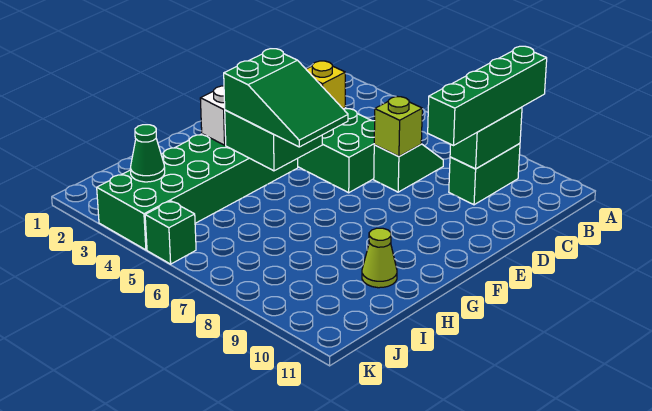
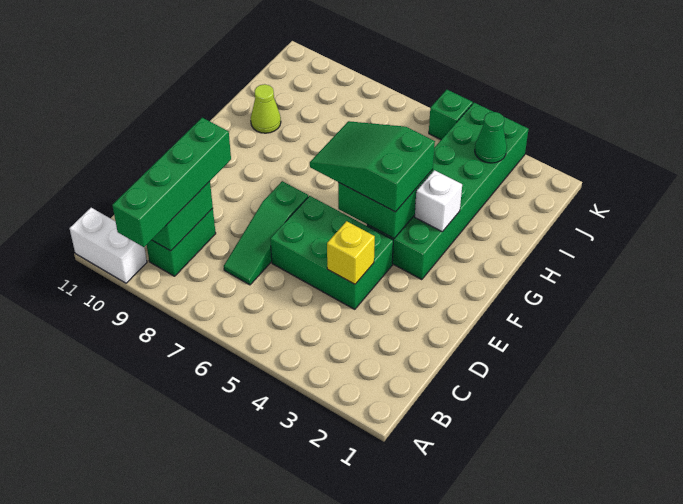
none -> white brick A10:A11 level 1
green slope C7:D7 level 1 top D -> green slope C7:E7 level 1 top E
lime brick D7 level 2 -> none

